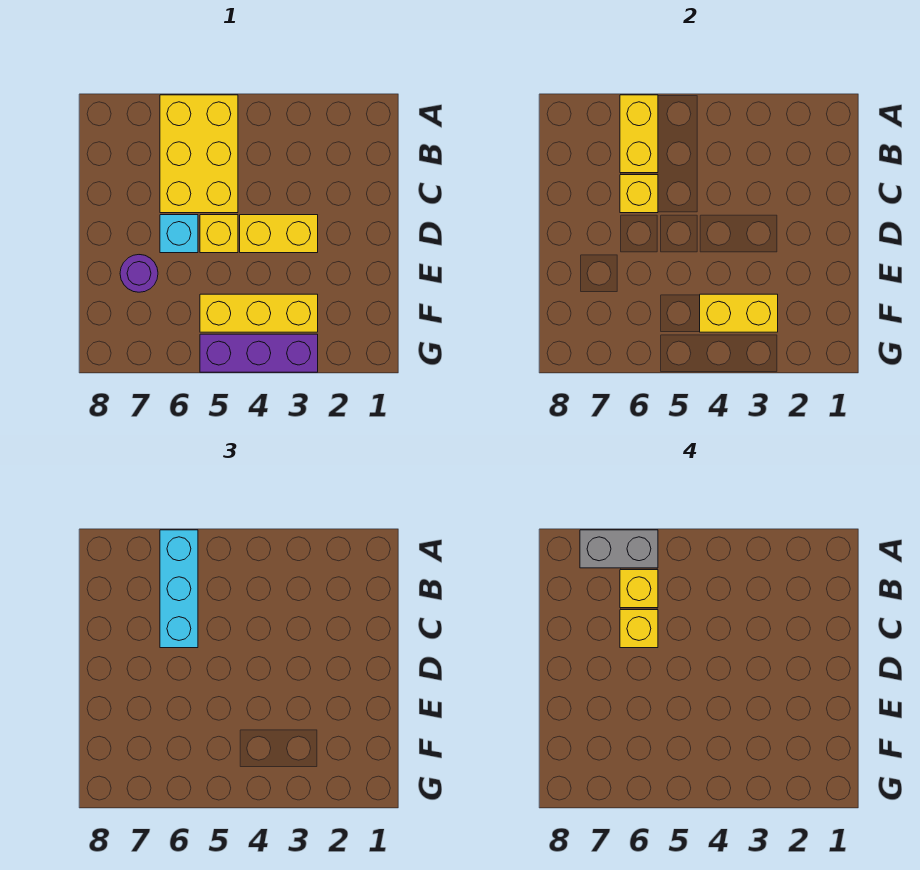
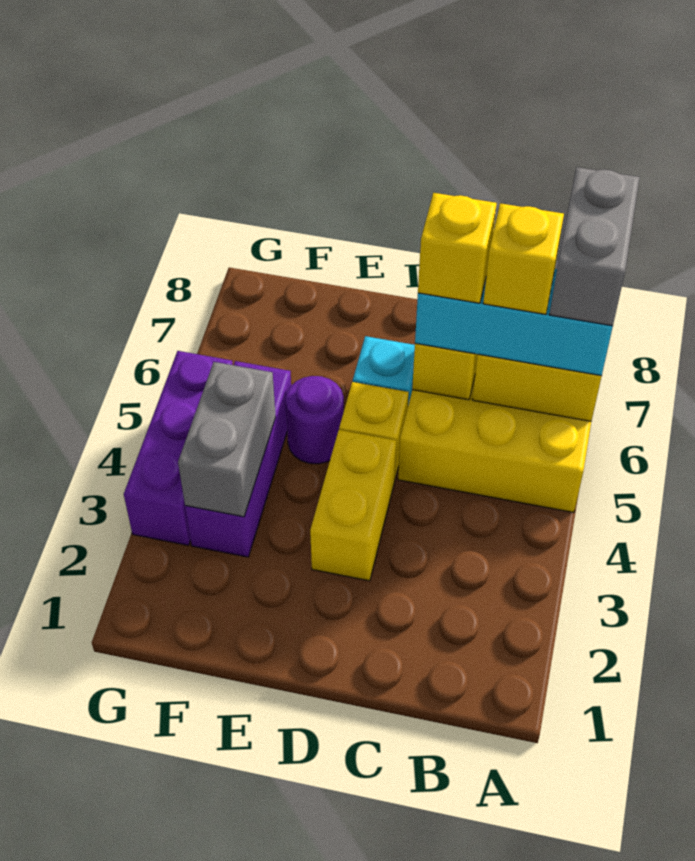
purple round brick E7 level 1 -> purple round brick E5 level 1
yellow brick F3:F5 level 1 -> purple brick F3:F5 level 1
yellow brick F3:F4 level 2 -> grey brick F3:F4 level 2

